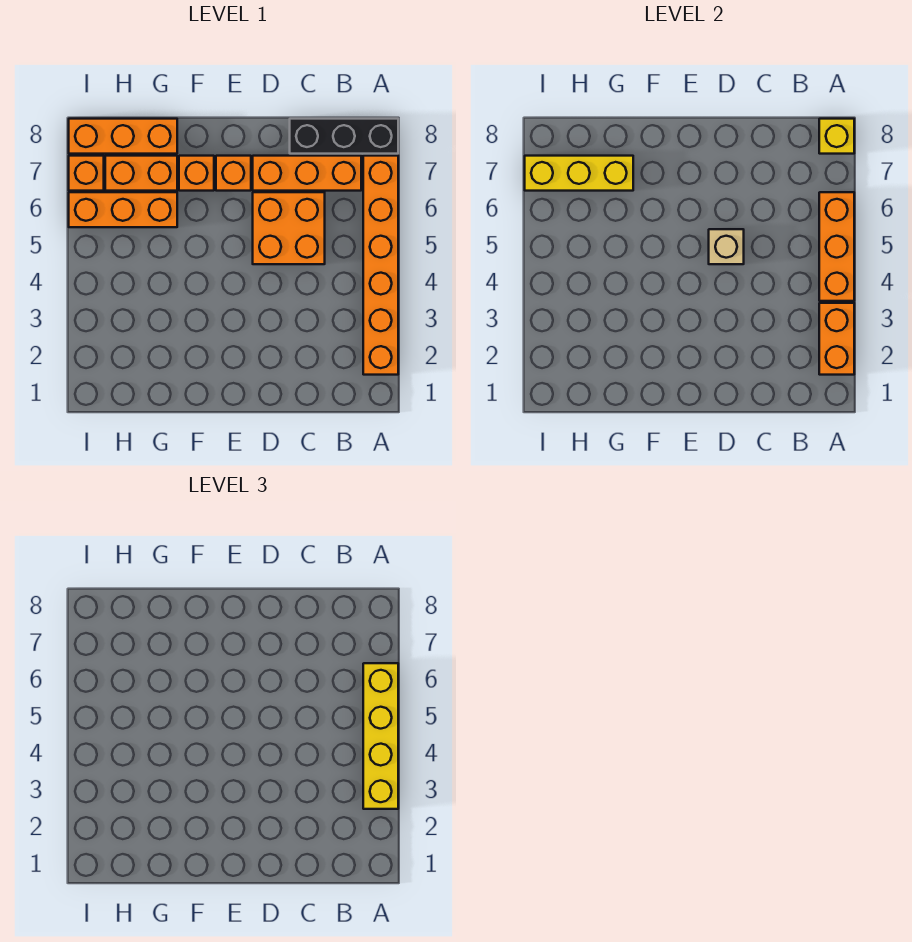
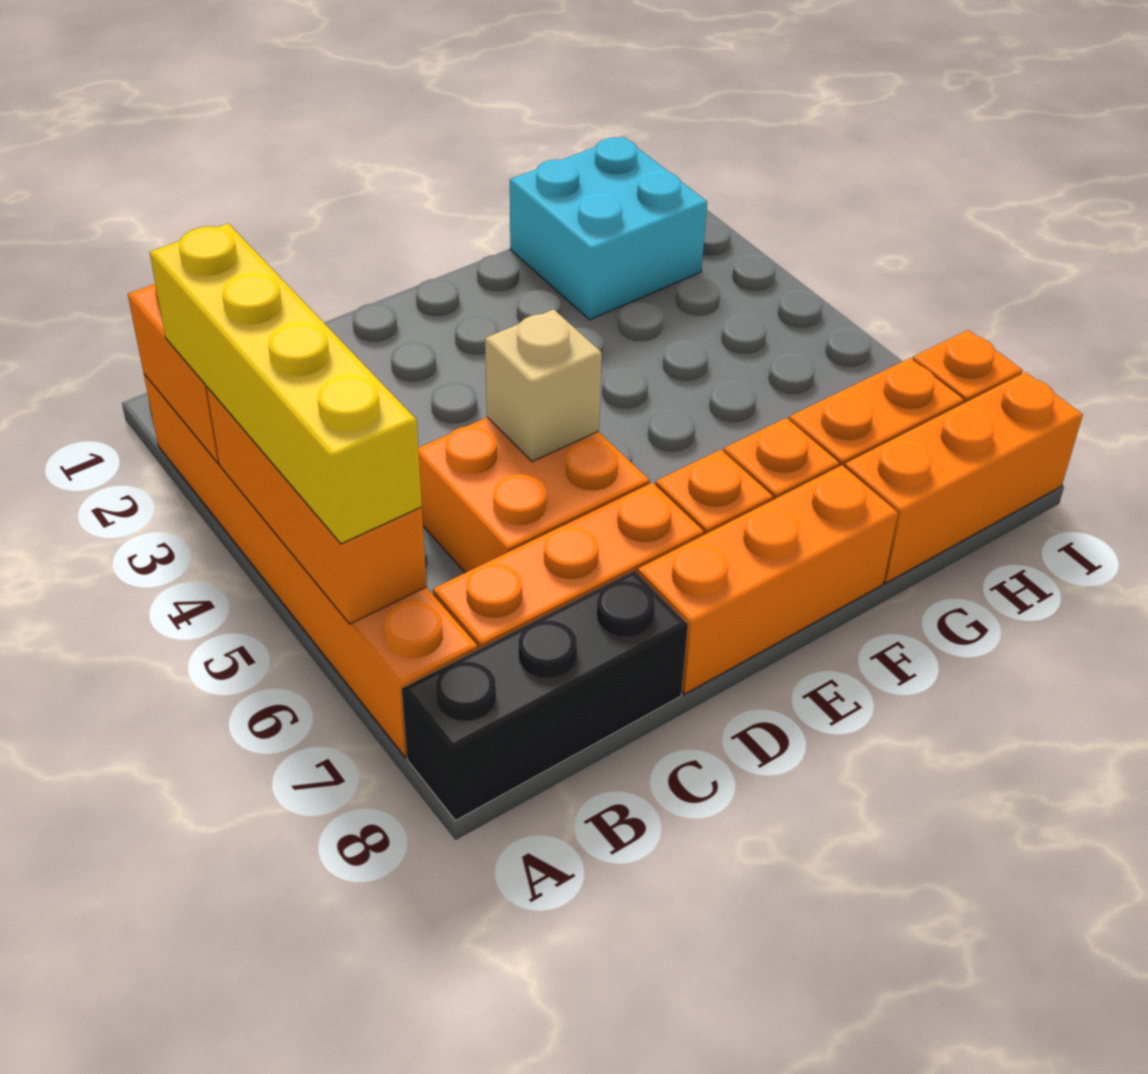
yellow brick A8 level 2 -> none
none -> cyan brick G1:H2 level 1
orange brick G6:I6 level 1 -> orange brick D8:F8 level 1
yellow brick G7:I7 level 2 -> none

